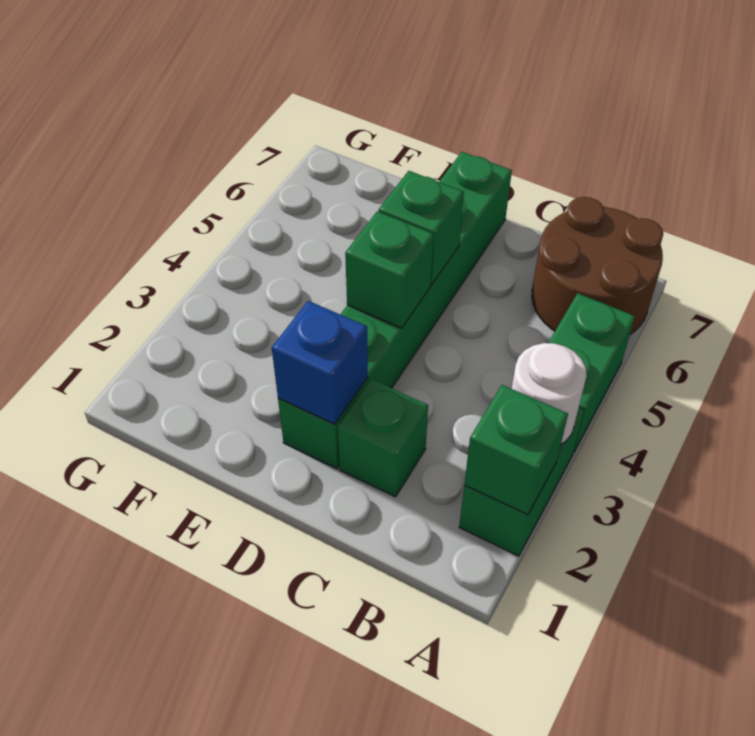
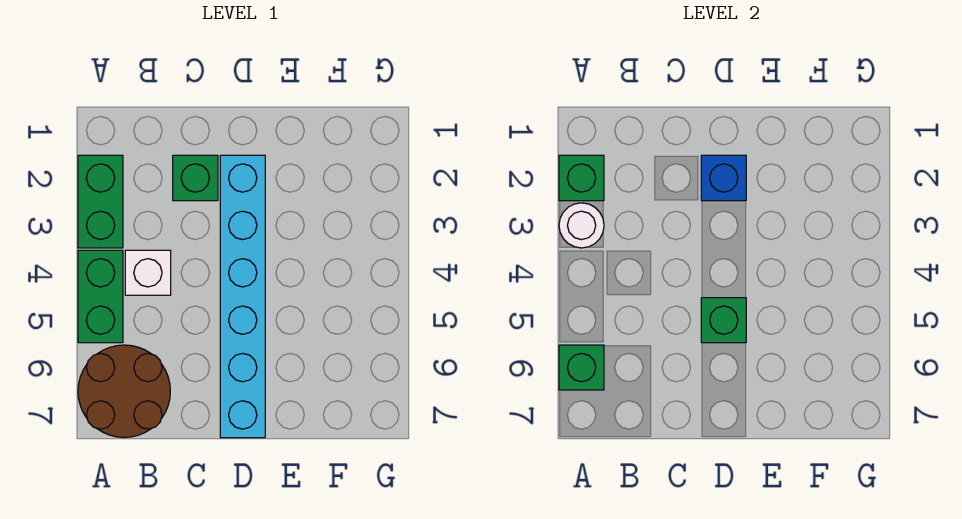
none -> white brick B4 level 1
green brick D2:D7 level 1 -> cyan brick D2:D7 level 1
green brick D4 level 2 -> green brick A6 level 2

